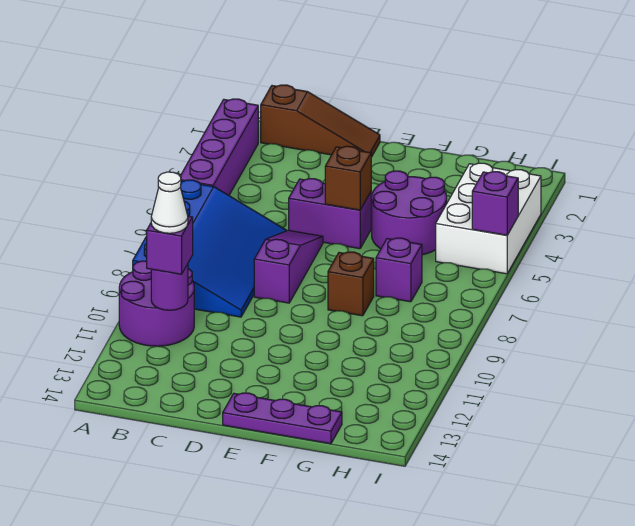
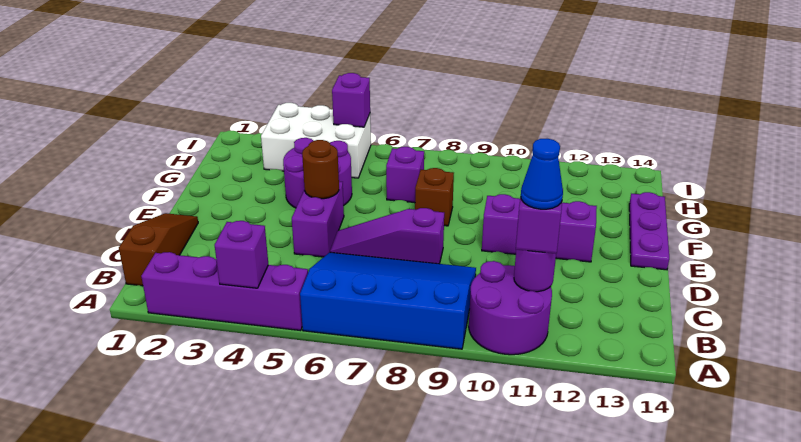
none -> purple brick A4 level 2
white cone B11 level 4 -> blue cone B11 level 4
brown brick E5 level 2 -> brown round brick E5 level 2
none -> purple brick E10:E12 level 1

